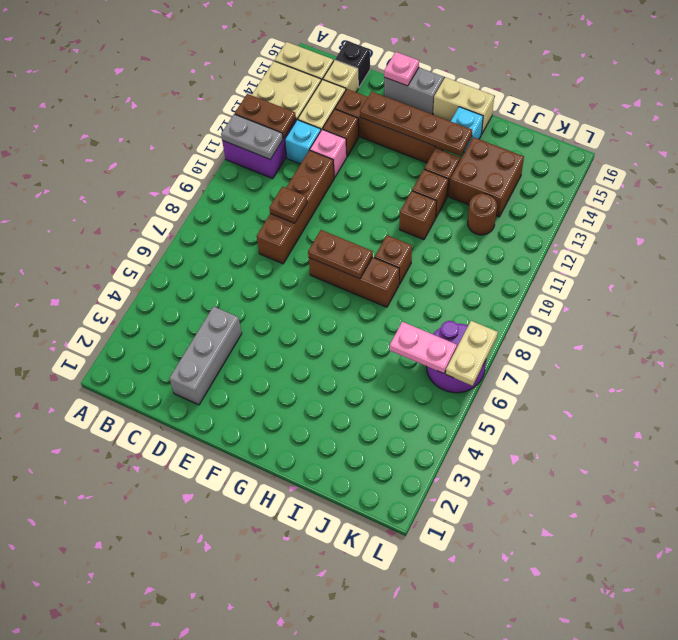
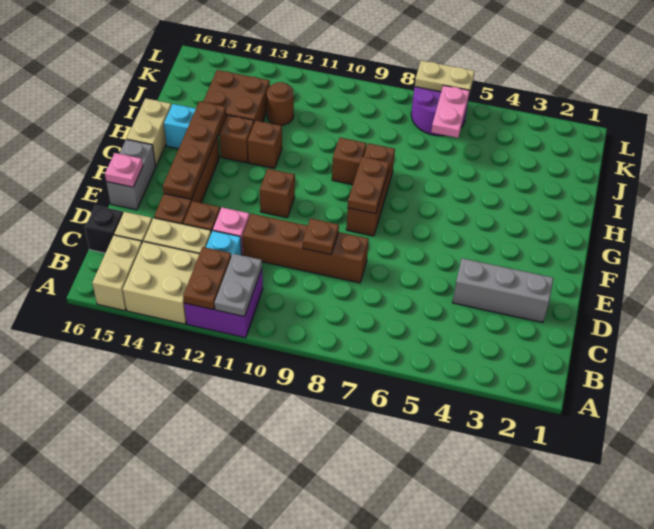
brown brick H11 level 1 -> brown brick F11 level 1

